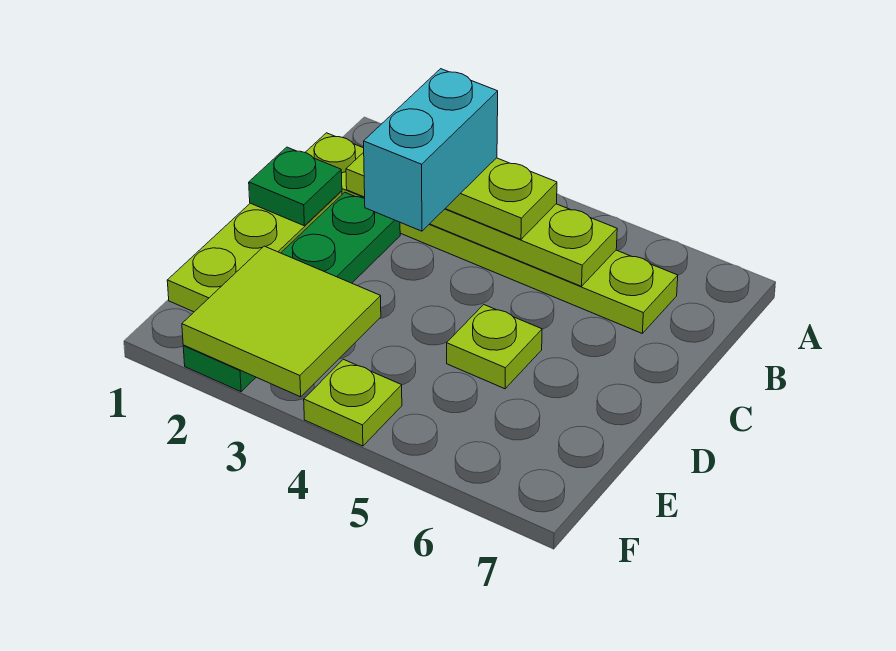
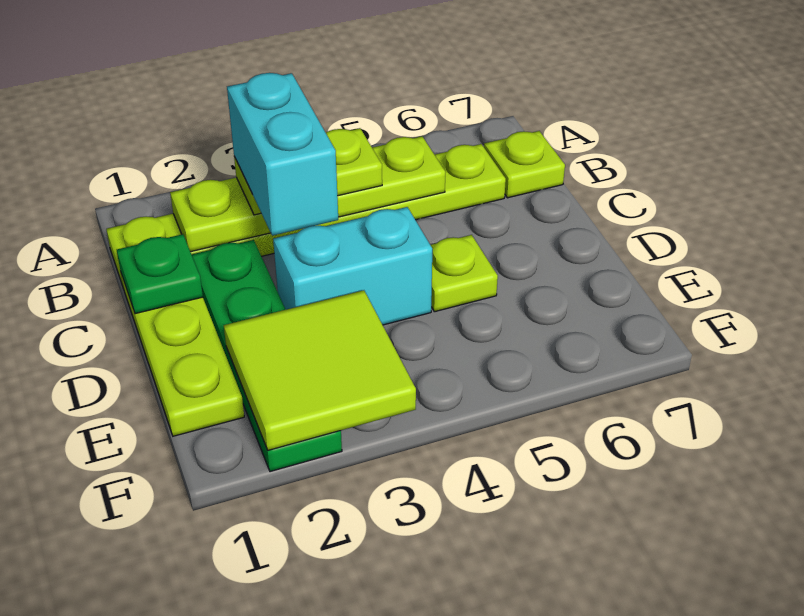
none -> cyan brick D3:D4 level 1
lime plate F4 level 1 -> lime plate B7 level 1

